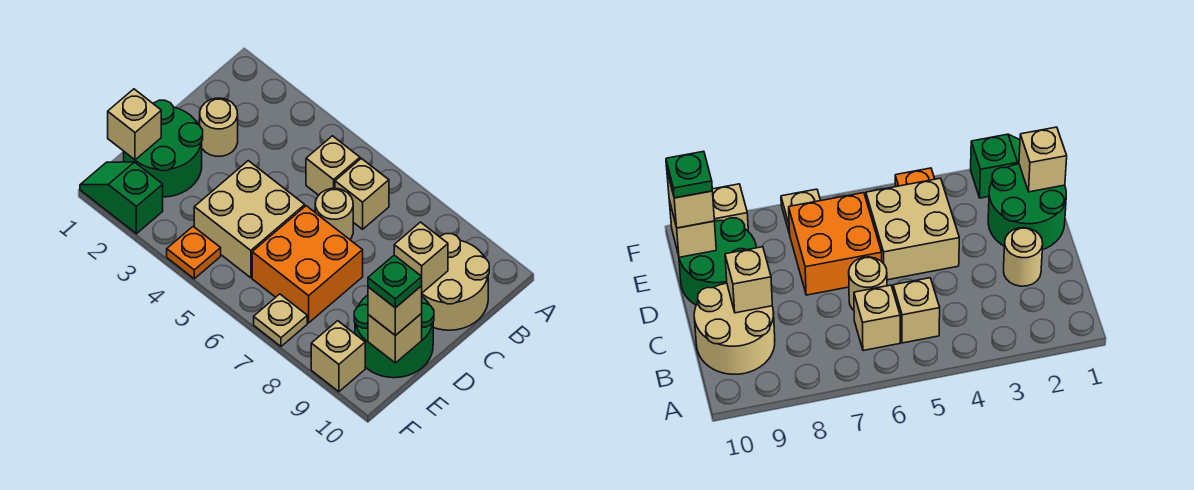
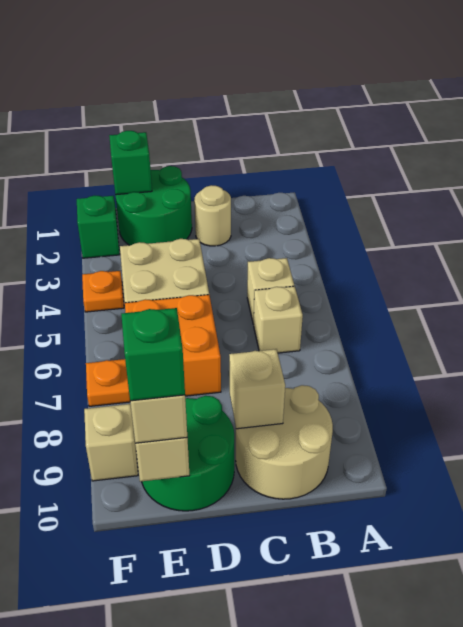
tan round brick C6 level 1 -> none
tan brick E1 level 2 -> green brick E1 level 2
green plate E10 level 4 -> green brick E10 level 4
tan plate F7 level 1 -> orange plate F7 level 1

